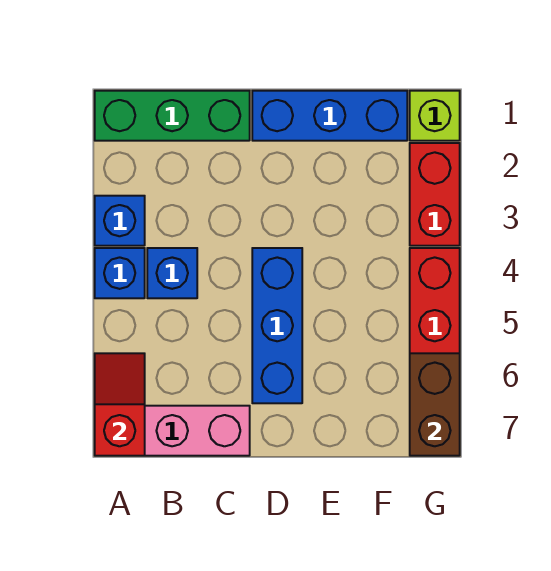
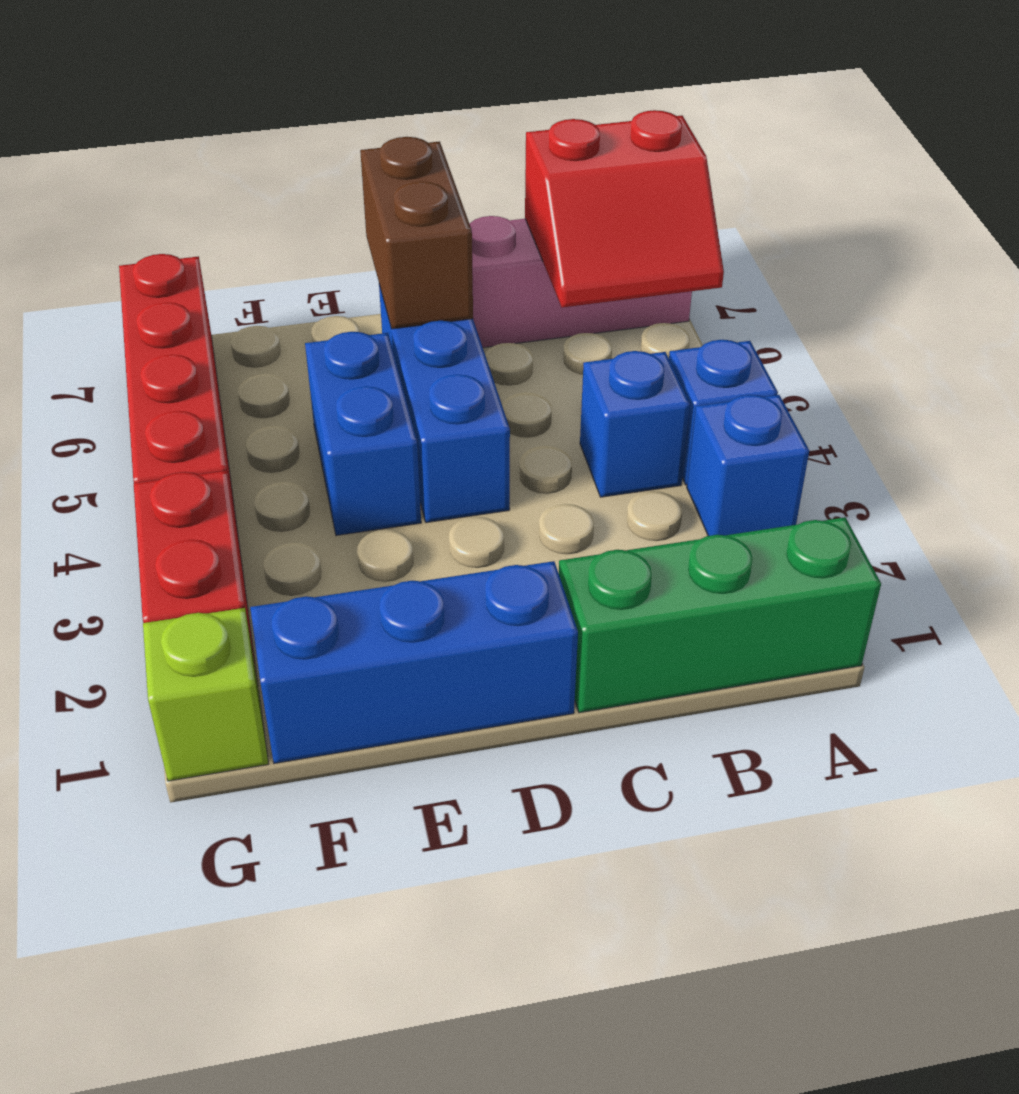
red slope A6:A7 level 2 top 7 -> red slope A6:B7 level 2 top 7
none -> blue brick E4:E5 level 1
brown brick G6:G7 level 2 -> brown brick D6:D7 level 2

